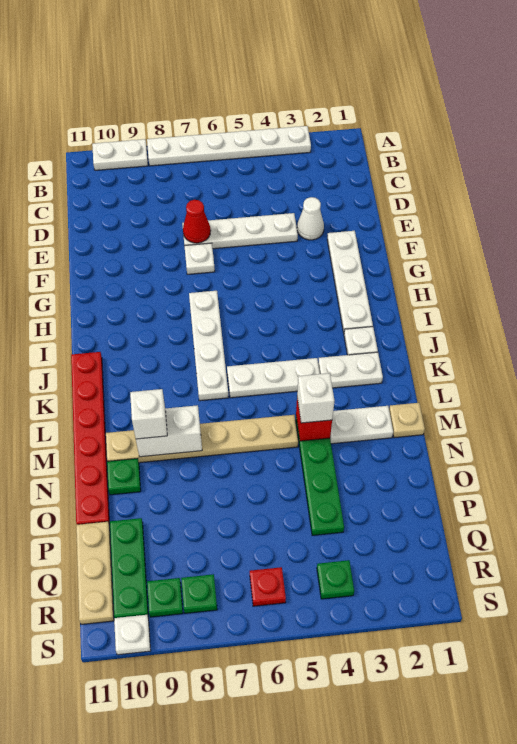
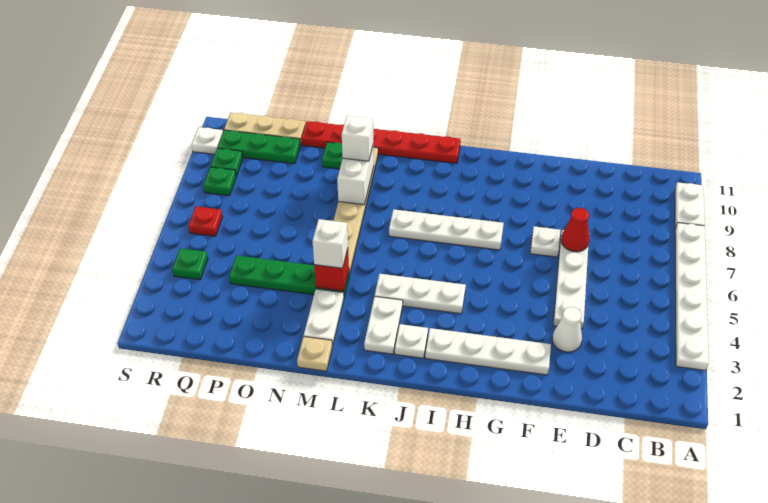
white plate K4:K6 level 1 -> white plate I4:K4 level 1

